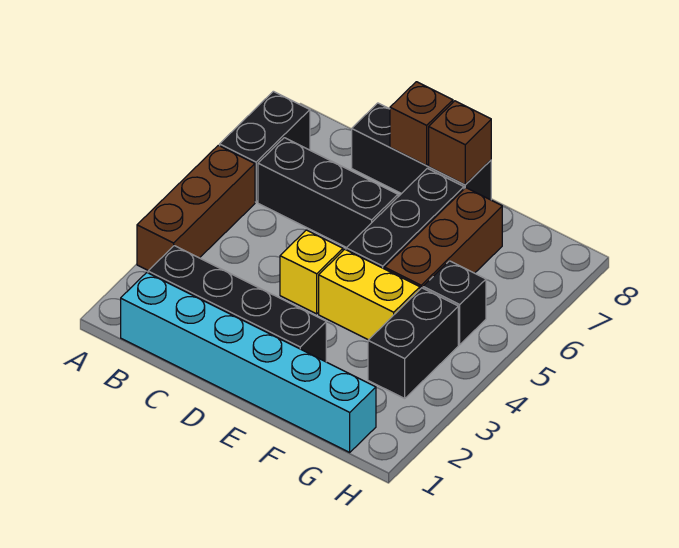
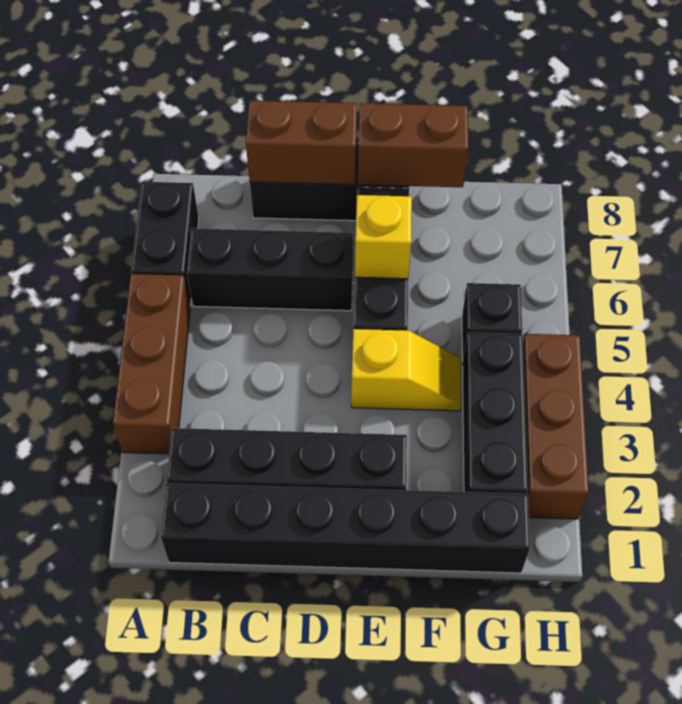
cyan brick B1:G1 level 1 -> black brick B1:G1 level 1
yellow brick D4 level 1 -> yellow brick E6 level 2
brown brick D8 level 2 -> brown brick C8:D8 level 2
yellow brick E4:F4 level 1 -> yellow slope E4:F4 level 1 top E
brown brick E8 level 2 -> brown brick E8:F8 level 2
brown brick F5:F7 level 1 -> brown brick H2:H4 level 1
black brick G3:G4 level 1 -> black brick G2:G4 level 1

